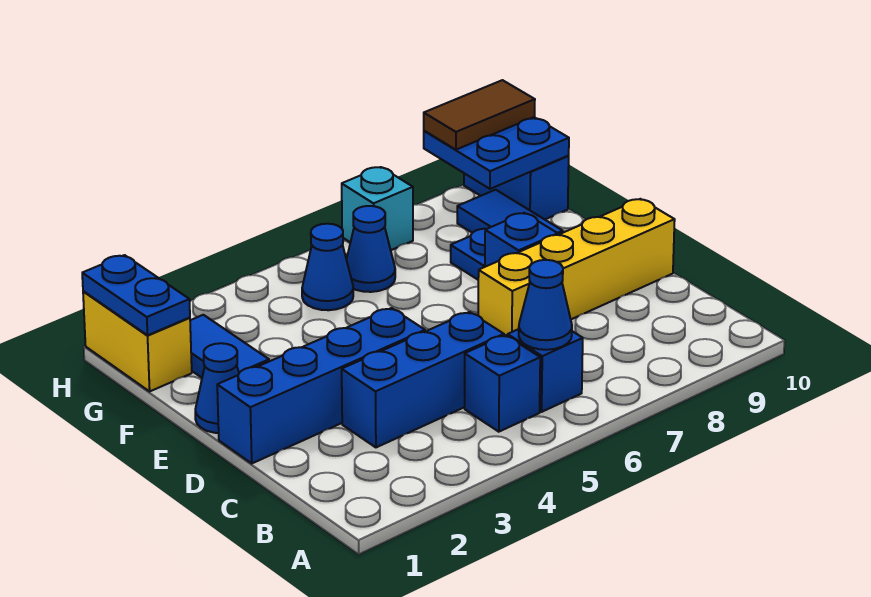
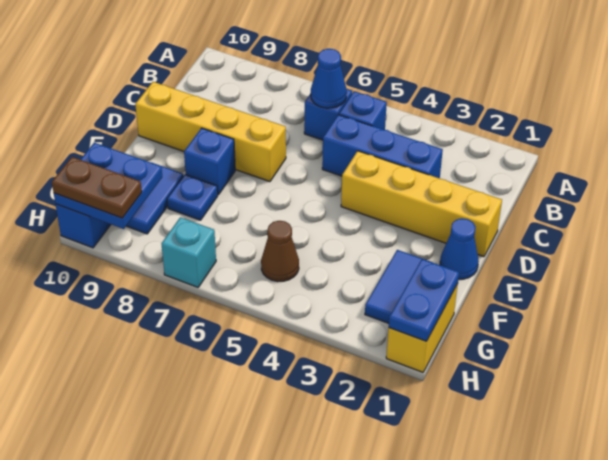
blue brick D1:D4 level 1 -> yellow brick D1:D4 level 1
blue cone G5 level 1 -> brown cone G5 level 1
blue cone G6 level 1 -> none
brown tile H9:H10 level 3 -> brown plate H9:H10 level 3

